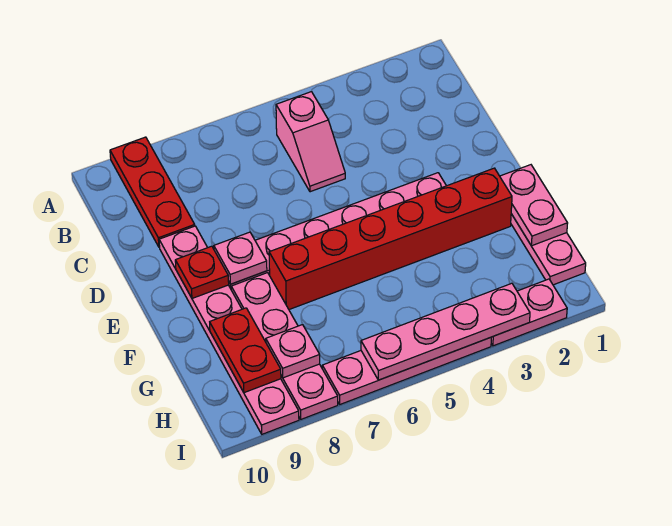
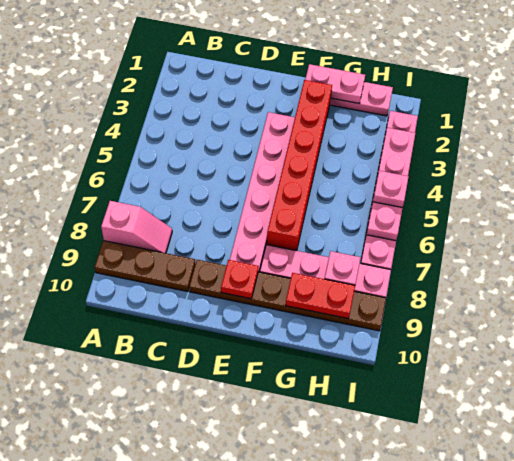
red plate A9:C9 level 1 -> brown plate A9:C9 level 1
pink slope B5:C5 level 1 top B -> pink slope A8:B8 level 1 top A
pink plate D9:I9 level 1 -> brown plate D9:I9 level 1
pink plate E8 level 2 -> pink plate I5 level 3

